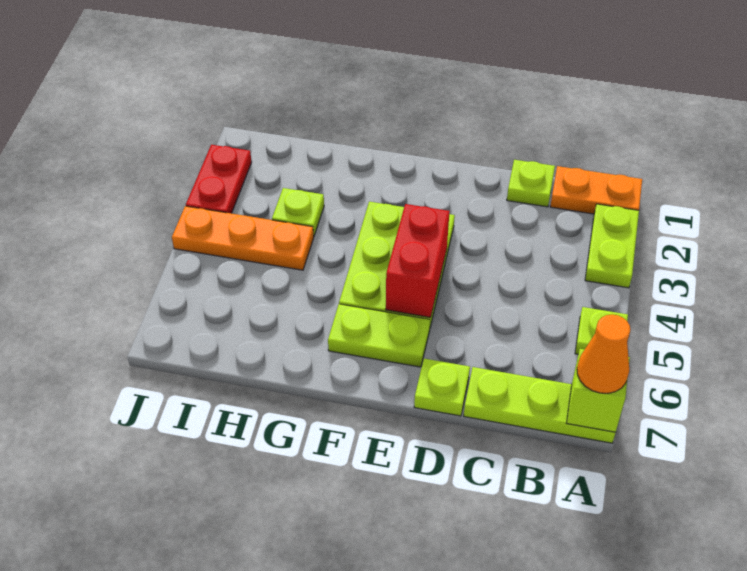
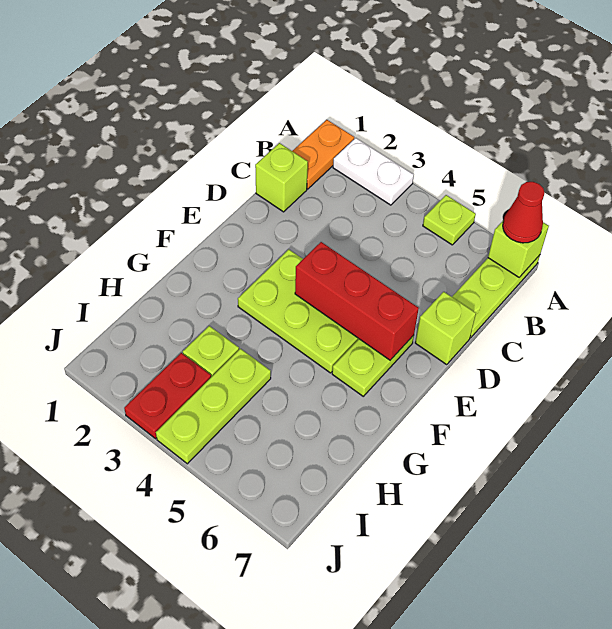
lime plate A2:A3 level 1 -> white plate A2:A3 level 1
orange cone A7 level 3 -> red cone A7 level 3
lime plate C1 level 1 -> lime brick C1 level 1
lime plate D7 level 1 -> lime brick D7 level 1
red brick E4:E5 level 2 -> red brick E4:E6 level 2
orange plate H4:J4 level 1 -> lime plate H4:J4 level 1
red plate J2:J3 level 1 -> red plate I3:J3 level 1

